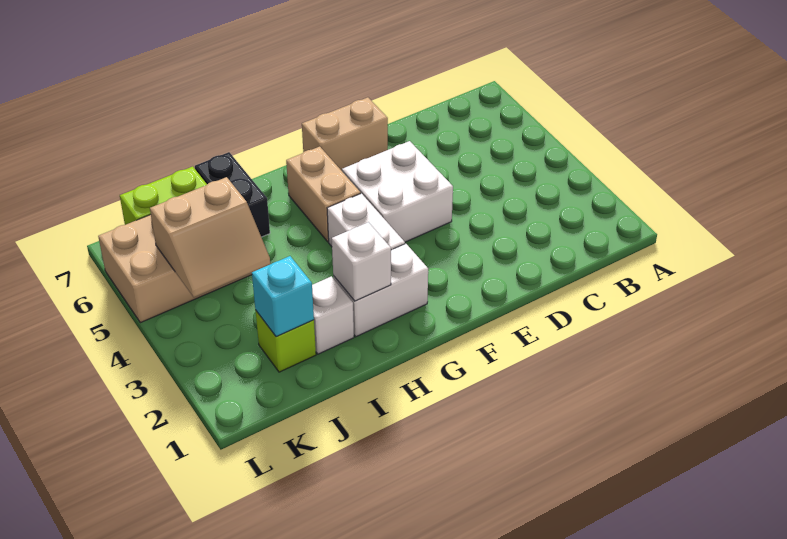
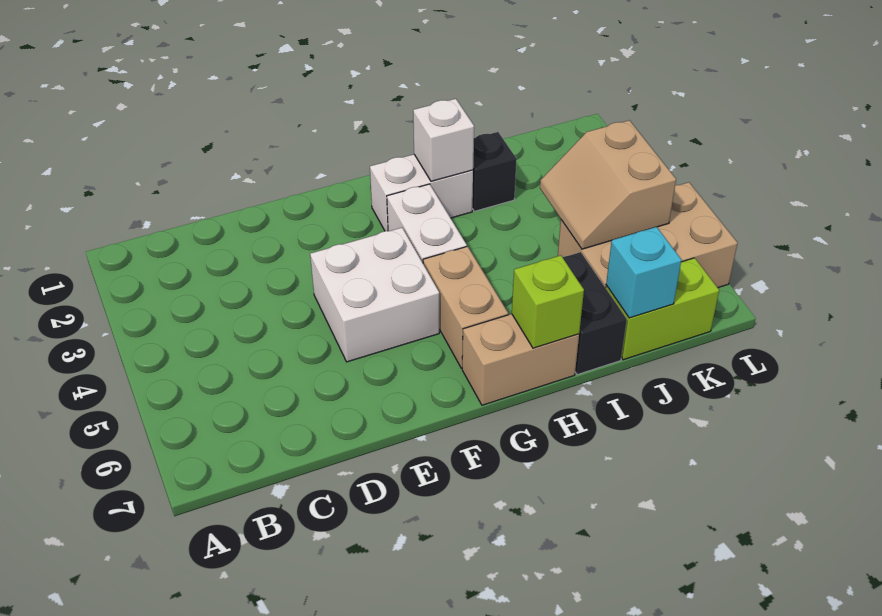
tan brick E7:F7 level 1 -> tan brick G7:H7 level 1
white brick I2 level 1 -> black brick I2 level 1
lime brick J2 level 1 -> lime brick H7 level 2
cyan brick J2 level 2 -> cyan brick J7 level 2
tan slope J4:K5 level 2 top 5 -> tan slope J4:K5 level 2 top K

